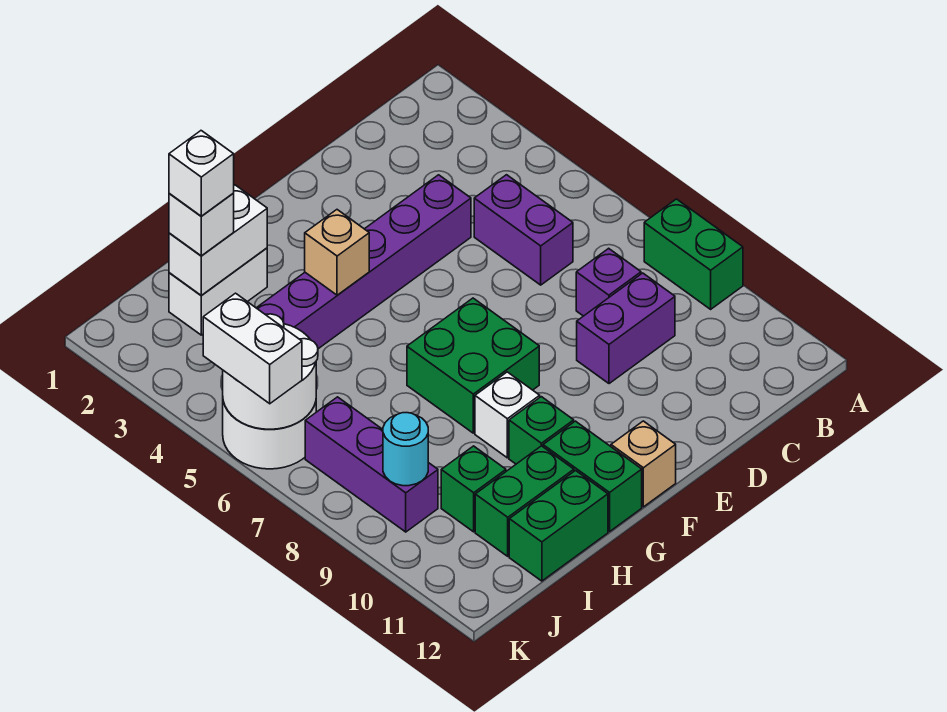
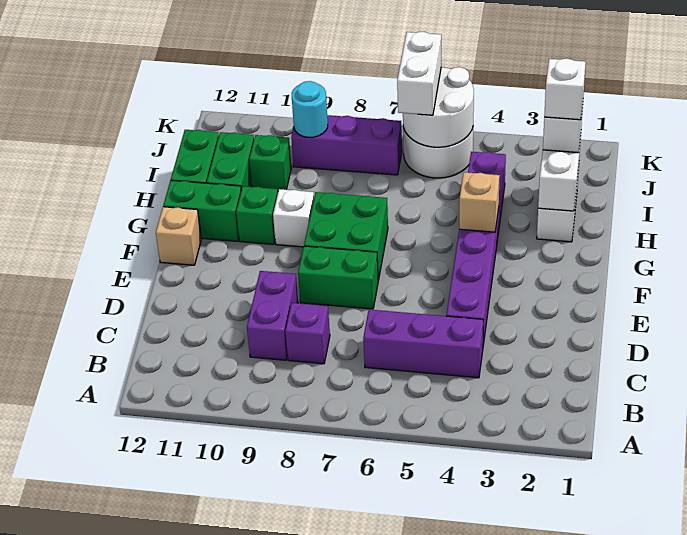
green brick A8:A9 level 1 -> green brick E7:E8 level 1
purple brick C5:C6 level 1 -> purple brick C4:C6 level 1
white brick K5:K6 level 3 -> white brick J6:K6 level 3

